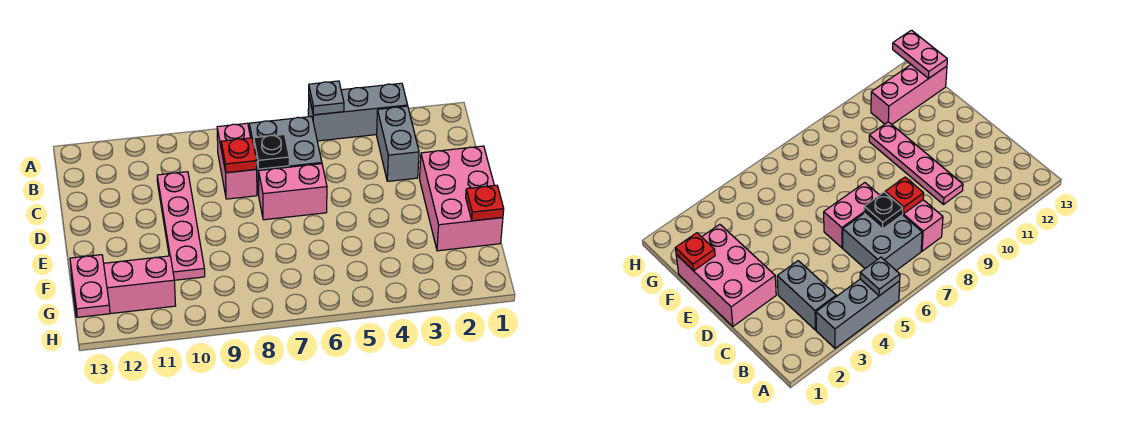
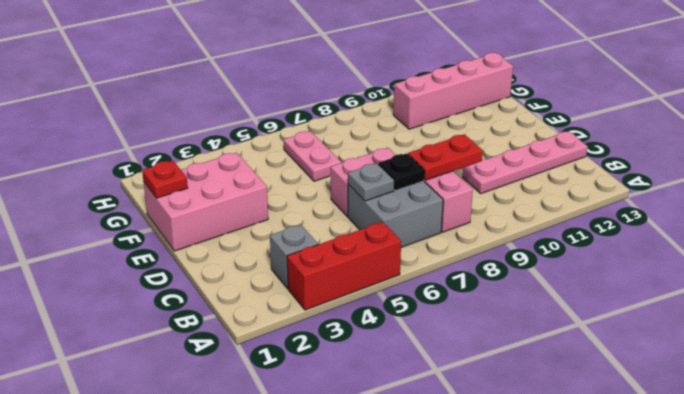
grey brick A3:A5 level 1 -> red brick A3:A5 level 1
grey plate A5 level 2 -> grey plate C6 level 2
grey brick B3:C3 level 1 -> grey brick B3 level 1
red plate C8 level 2 -> red plate C8:C9 level 2
pink plate C10:F10 level 1 -> pink plate C10:C13 level 1
pink brick D1:F2 level 1 -> pink brick E1:F3 level 1
pink brick G11:G13 level 1 -> pink brick G10:G13 level 1
pink plate G13:H13 level 2 -> pink plate F6:G6 level 1

